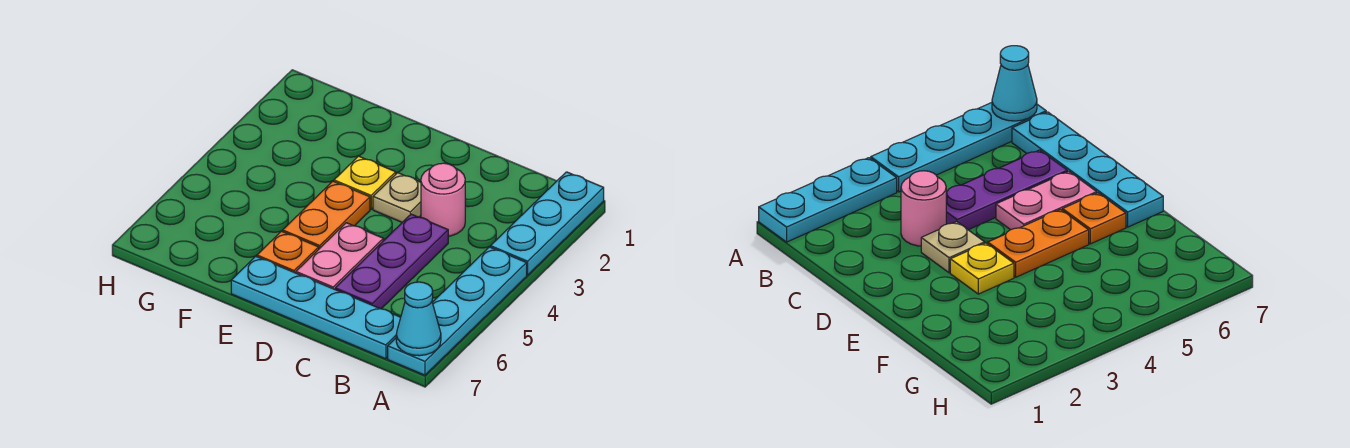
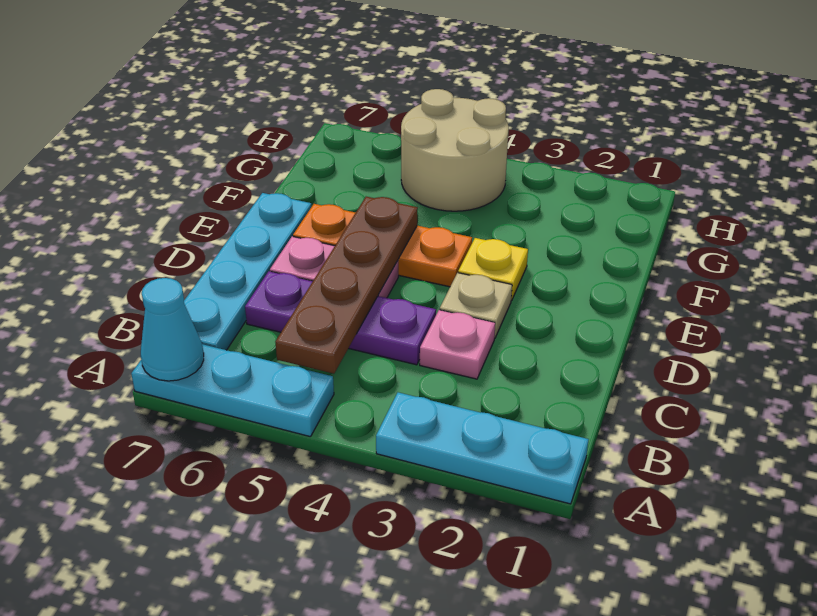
cyan plate A4:A7 level 1 -> cyan plate A5:A7 level 1
none -> brown plate B5:E5 level 2
pink round brick C3 level 1 -> pink plate C3 level 1
none -> tan round brick G4:H5 level 1

